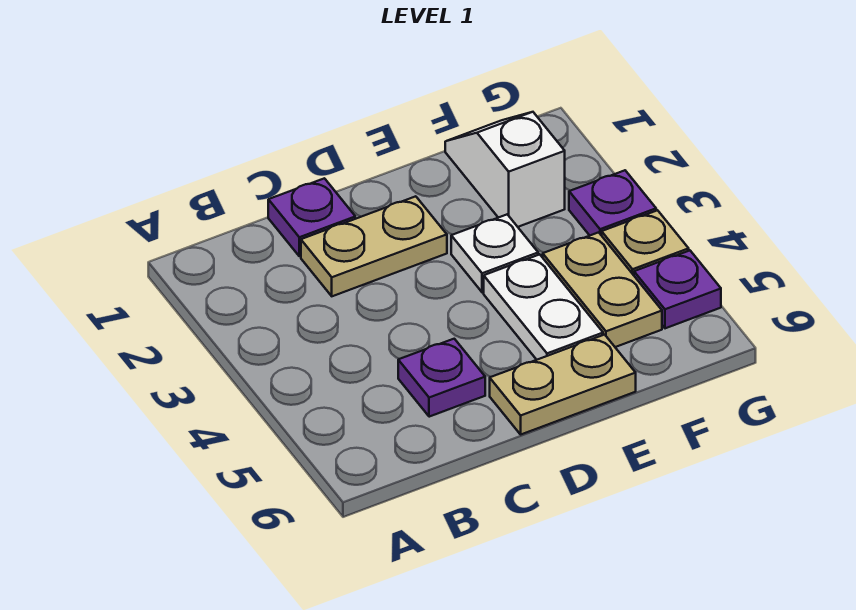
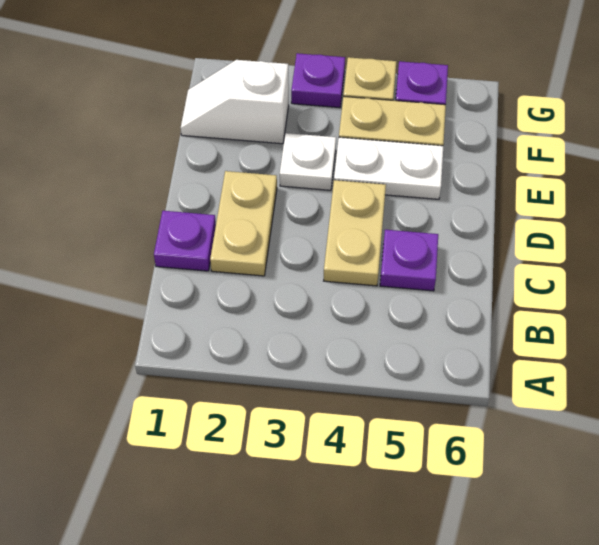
tan plate D6:E6 level 1 -> tan plate C4:D4 level 1

